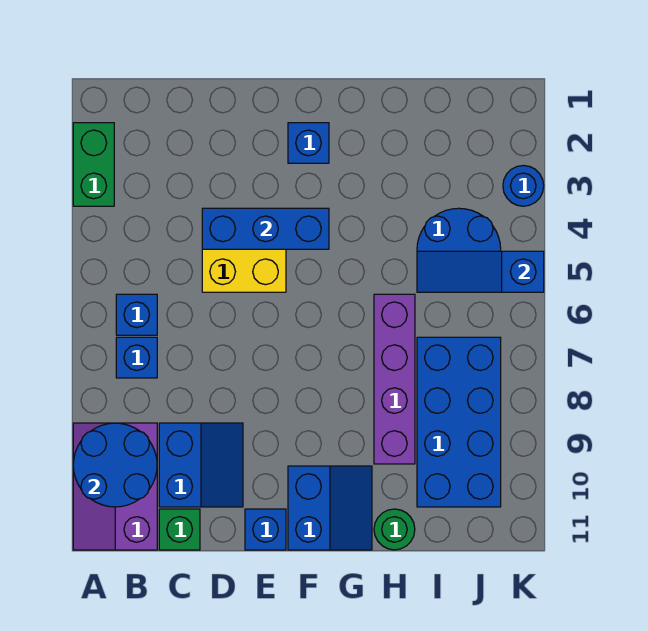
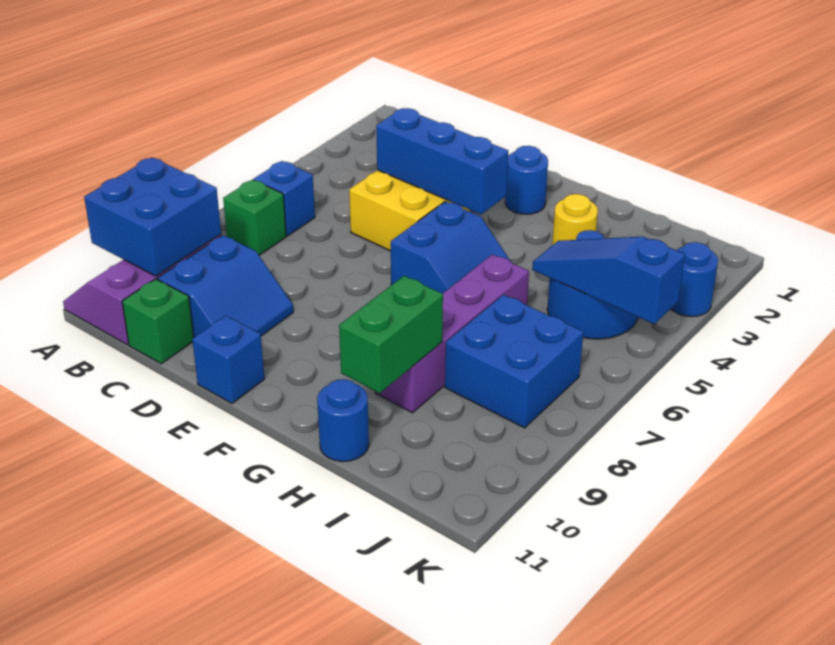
green brick A2:A3 level 1 -> green brick H9:H10 level 2
blue round brick A9:B10 level 2 -> blue brick A9:B10 level 2
blue brick B7 level 1 -> green brick B7 level 1
blue brick F2 level 1 -> blue round brick F2 level 1
blue slope F10:G11 level 1 top F -> blue slope F5:G6 level 1 top F
none -> yellow round brick H3 level 1
green round brick H11 level 1 -> blue round brick H11 level 1
blue brick I7:J10 level 1 -> blue brick I7:J8 level 1

